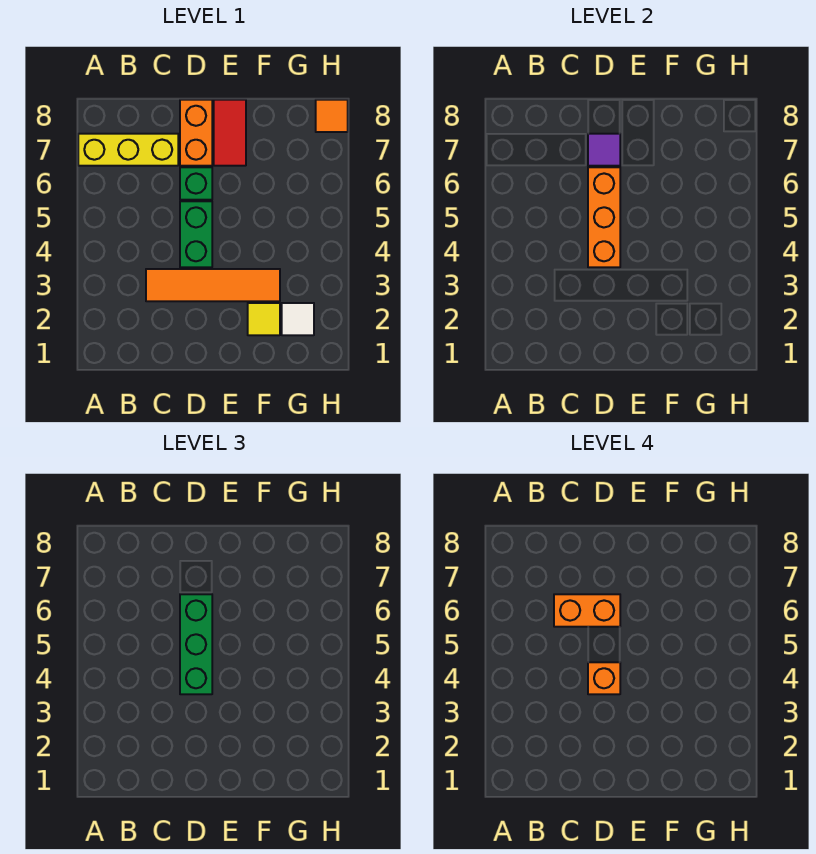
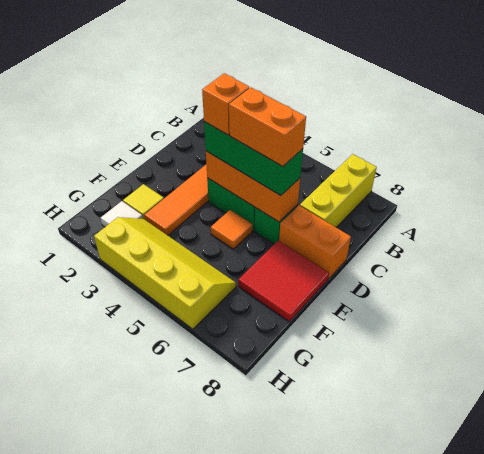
orange brick C6:D6 level 4 -> orange brick D5:D6 level 4
purple tile D7 level 2 -> none
red tile E7:E8 level 1 -> red tile E7:F8 level 1
none -> yellow slope G3:H6 level 1 top H
orange tile H8 level 1 -> orange tile E5 level 1

